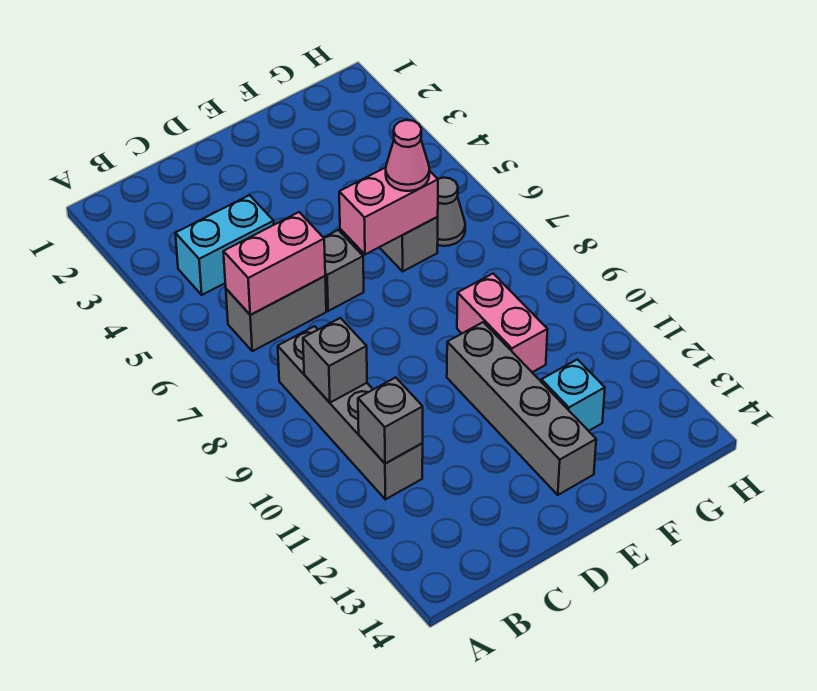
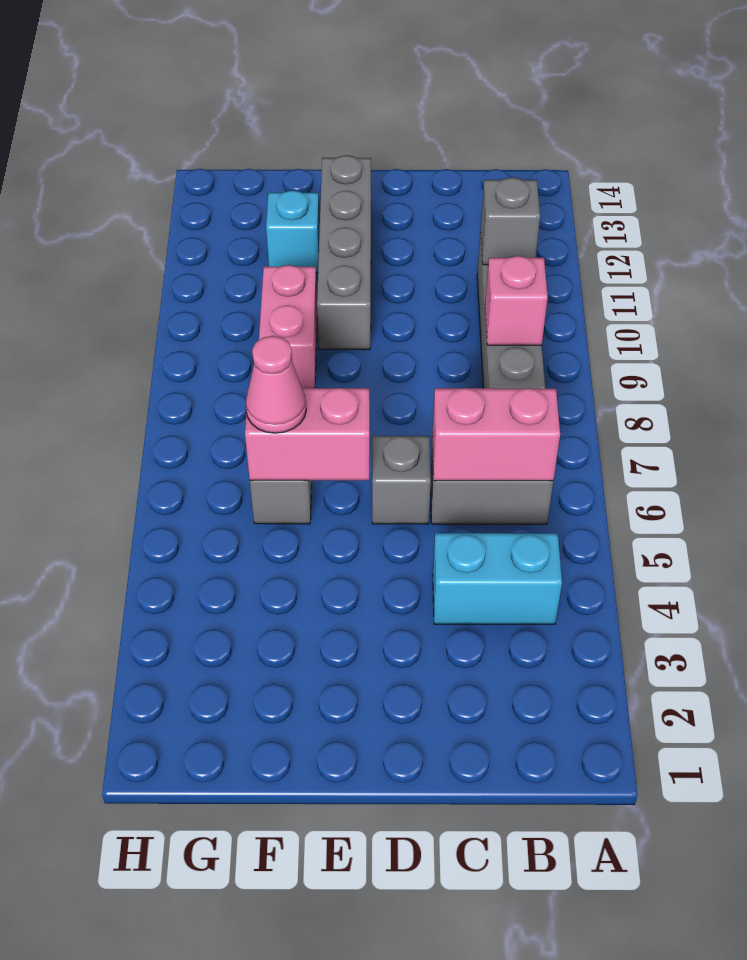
grey brick B9 level 2 -> pink brick B9 level 2
grey cone G6 level 1 -> none

